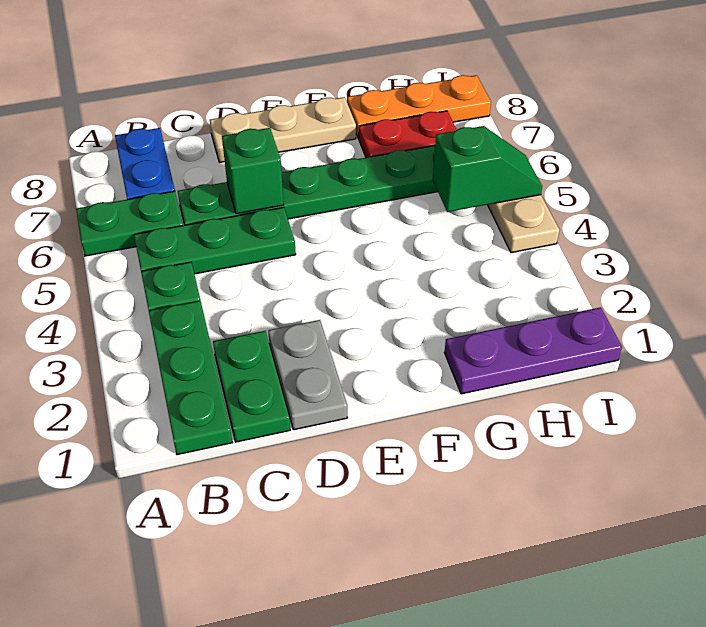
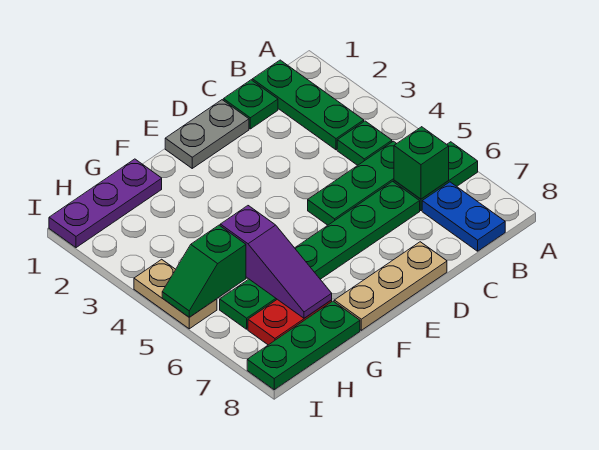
green plate C1:C2 level 1 -> green plate C1 level 1
grey plate D1:D2 level 1 -> grey plate D1:E1 level 1
green brick D6 level 2 -> green brick B6 level 2
none -> purple slope G5:G7 level 2 top 5
orange plate G8:I8 level 1 -> green plate G8:I8 level 1

